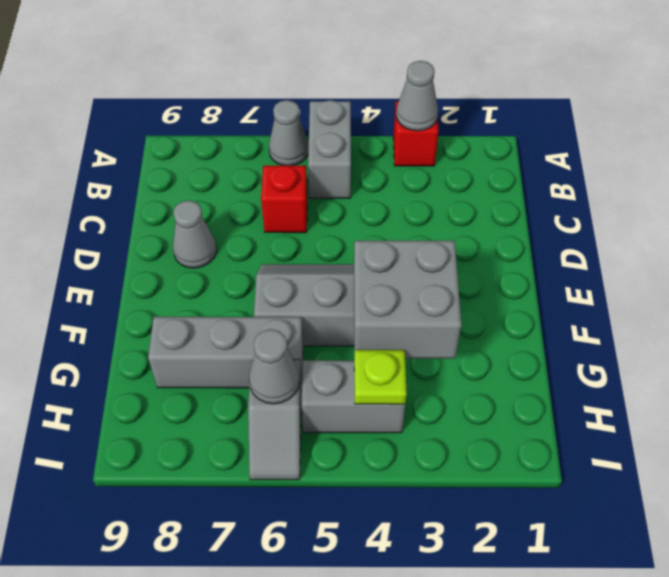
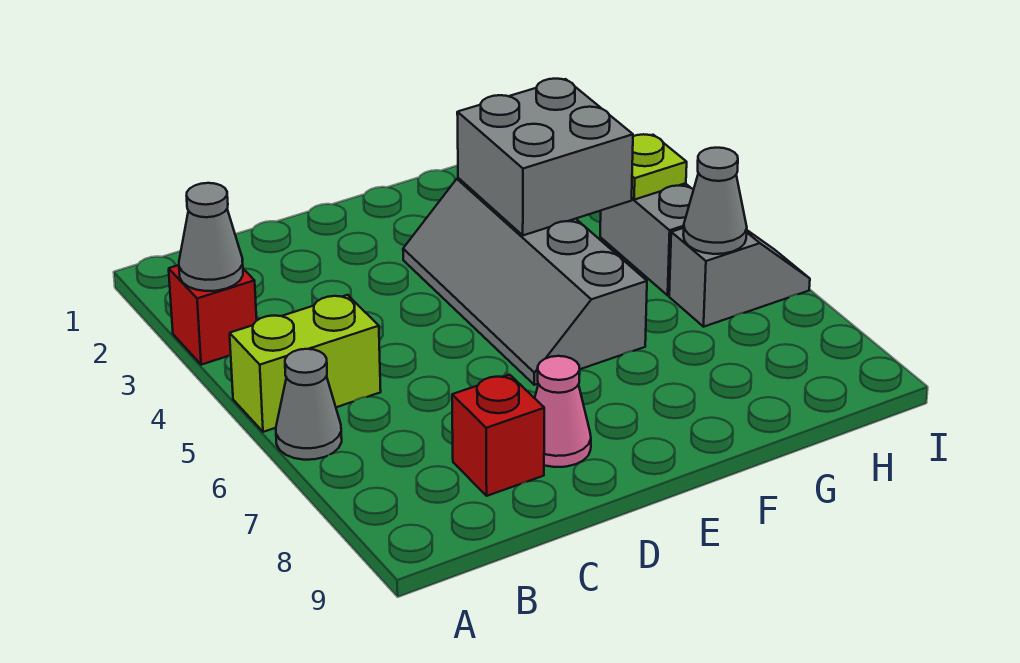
grey brick A5:B5 level 1 -> lime brick A5:B5 level 1
red brick C6 level 1 -> red brick C8 level 1
grey cone D8 level 1 -> pink cone D8 level 1
grey brick G6:G8 level 1 -> none

